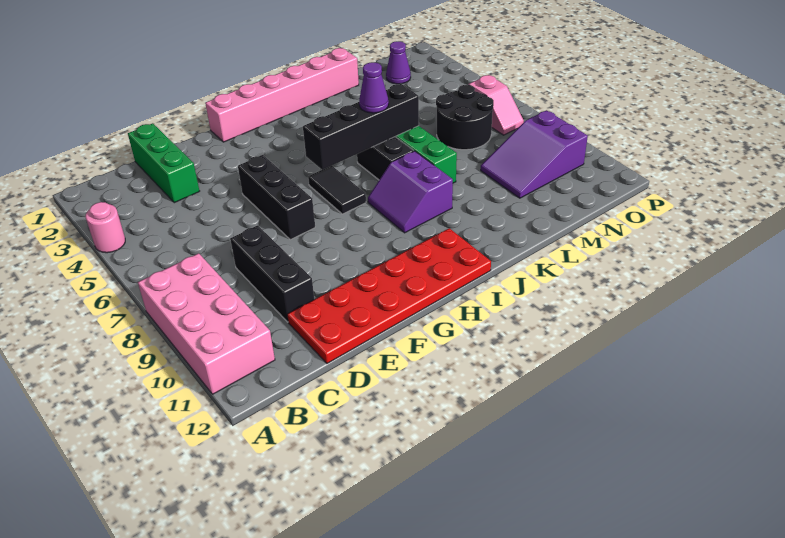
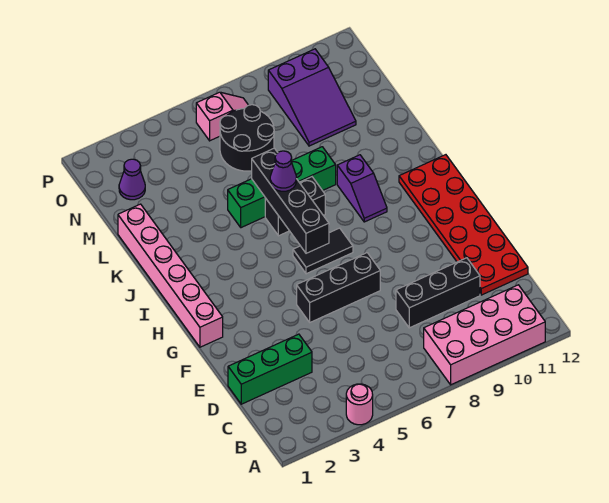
purple slope I8:J9 level 1 top J -> purple slope I9:J9 level 1 top J

